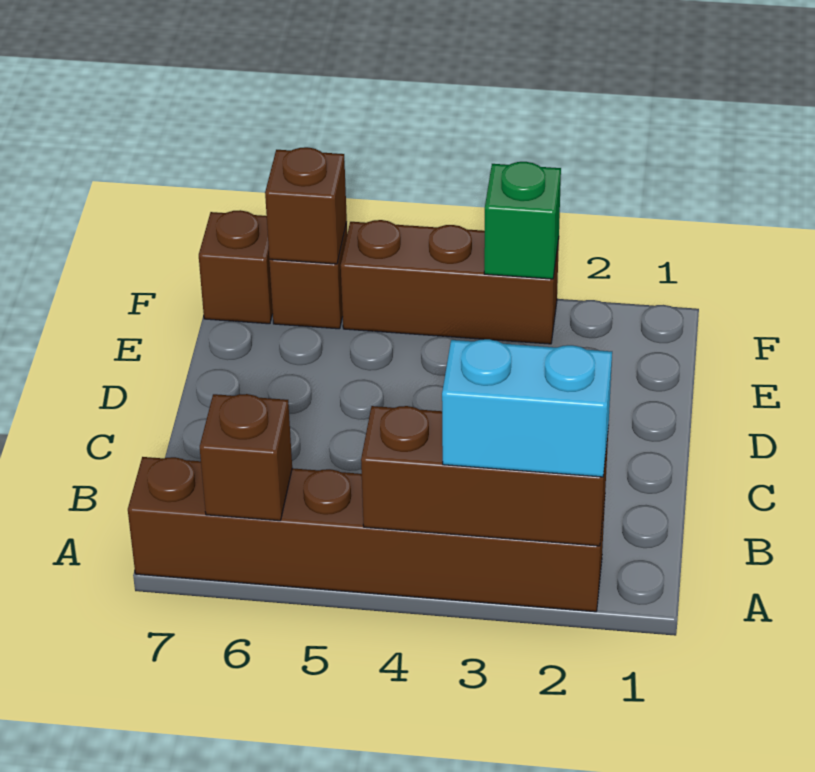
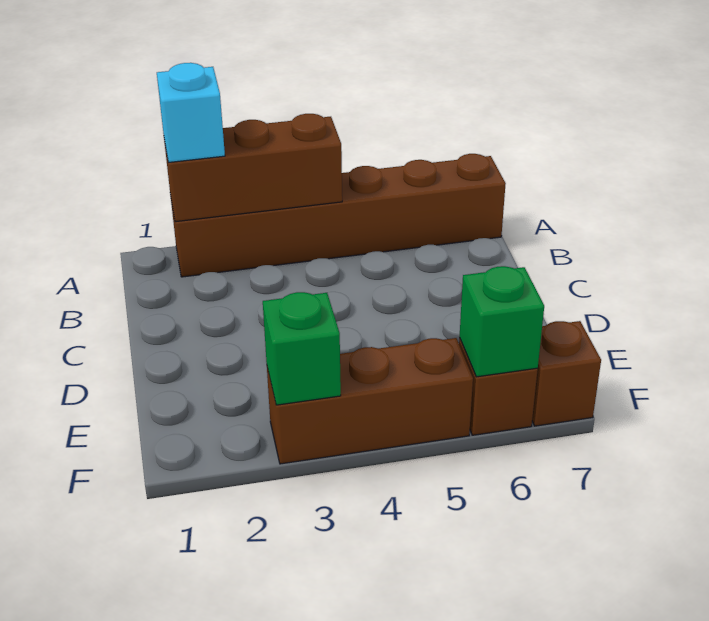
cyan brick A2:A3 level 3 -> cyan brick A2 level 3
brown brick A6 level 2 -> none
brown brick F6 level 2 -> green brick F6 level 2

